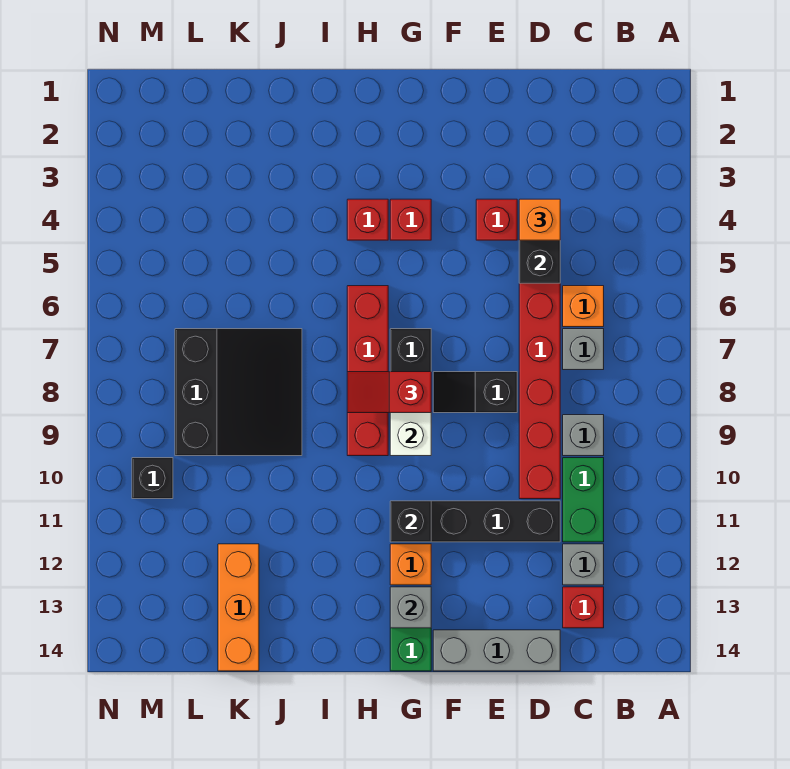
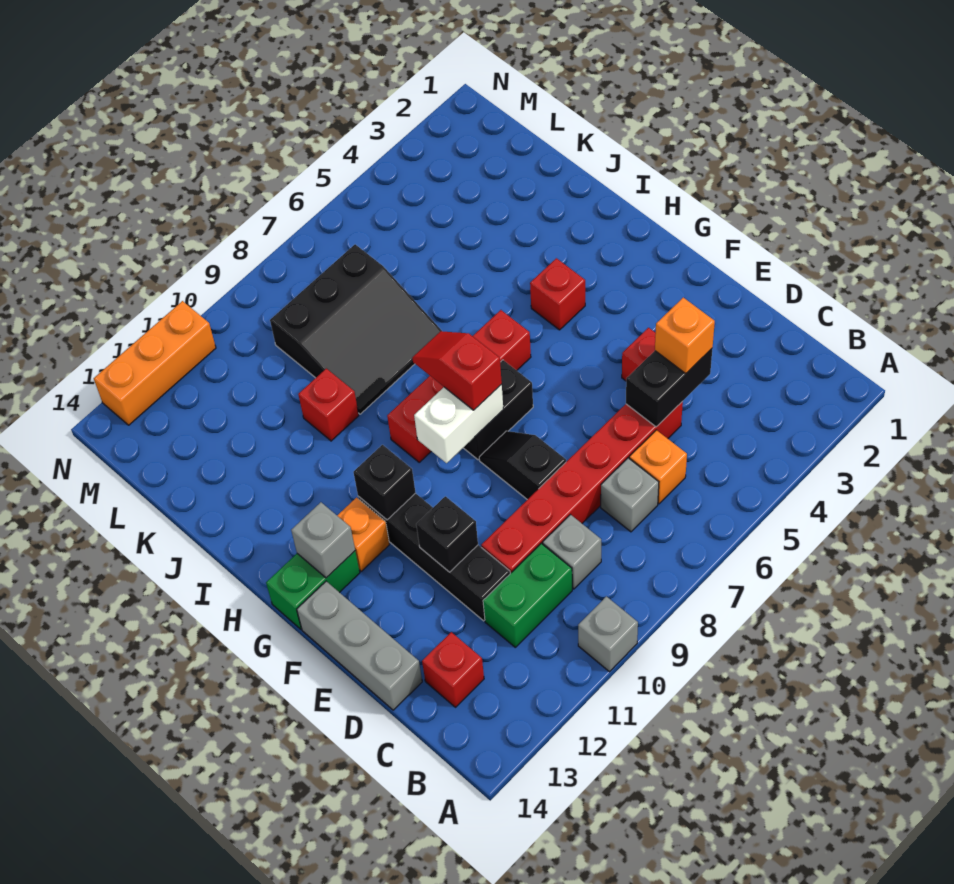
grey brick C12 level 1 -> grey brick A10 level 1
red brick G4 level 1 -> red brick J10 level 1
orange brick K12:K14 level 1 -> orange brick N11:N13 level 1
black brick M10 level 1 -> black brick E11 level 2

